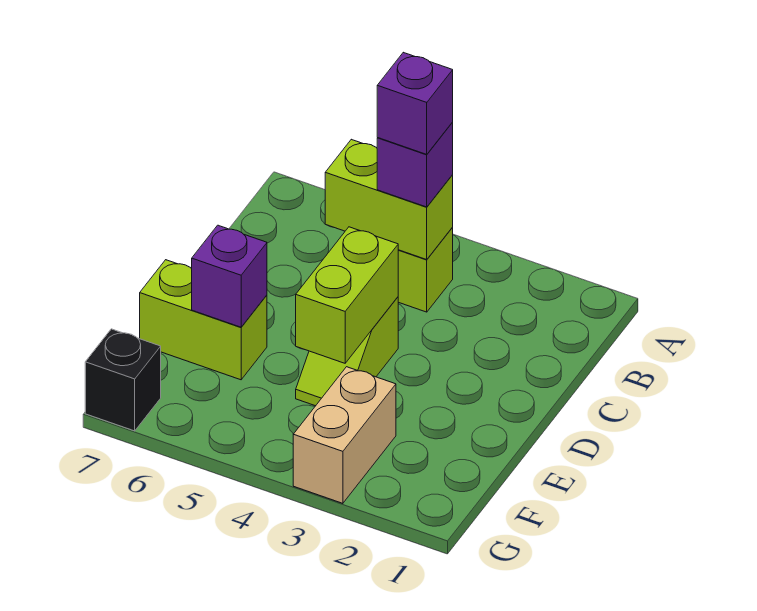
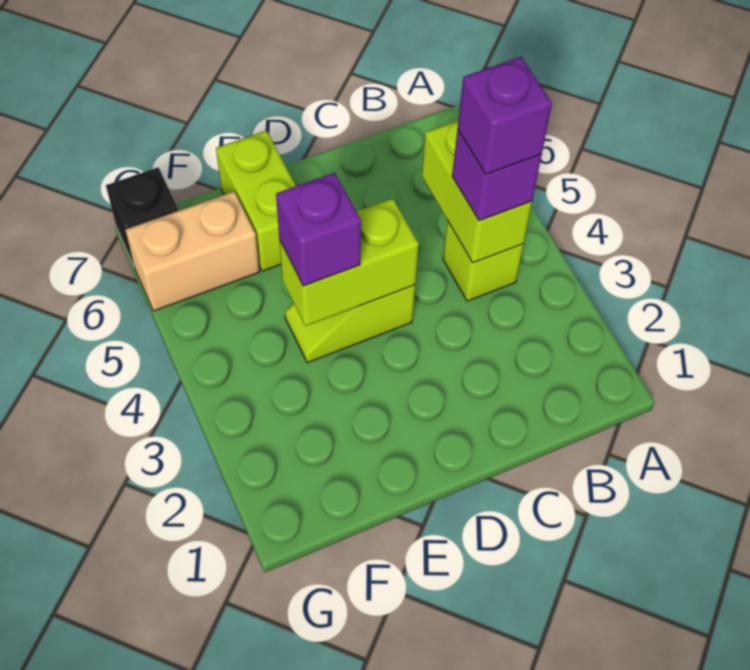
purple brick E6 level 2 -> purple brick E4 level 3
tan brick F3:G3 level 1 -> tan brick F6:G6 level 1

